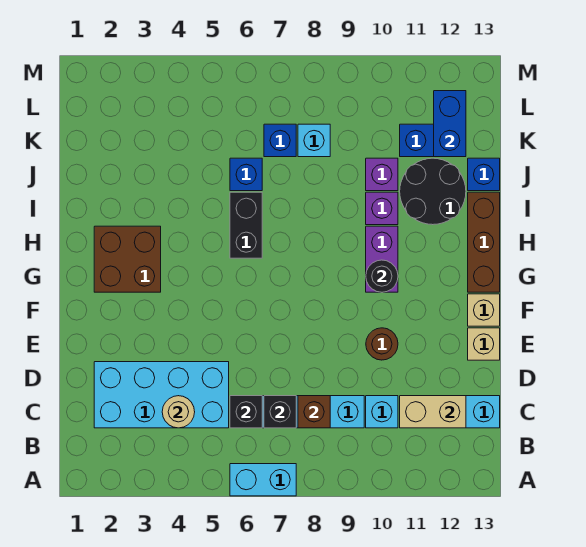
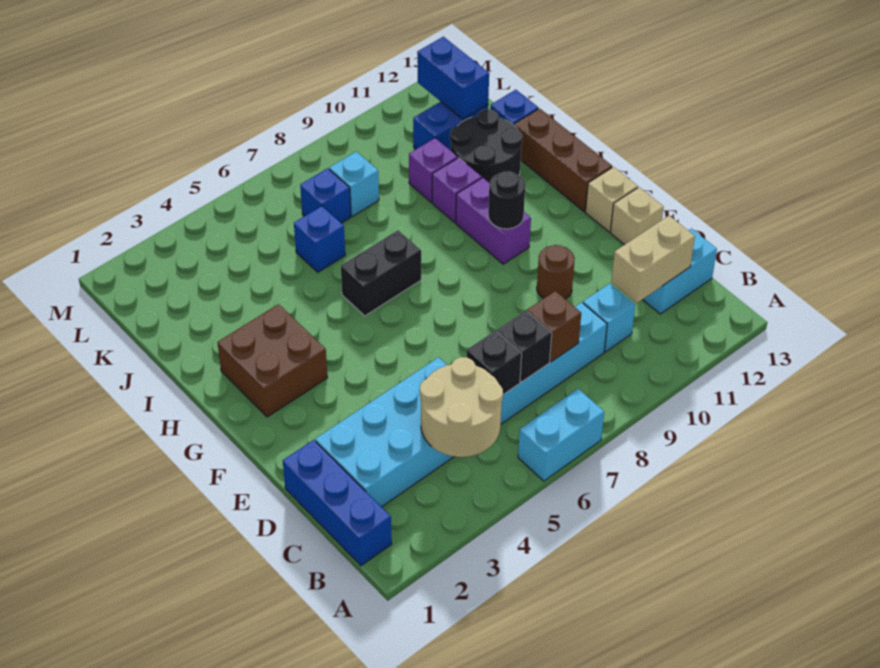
none -> blue brick B1:D1 level 1
tan round brick C4 level 2 -> tan round brick B4:C5 level 2
black brick H6:I6 level 1 -> black brick H6:H7 level 1

